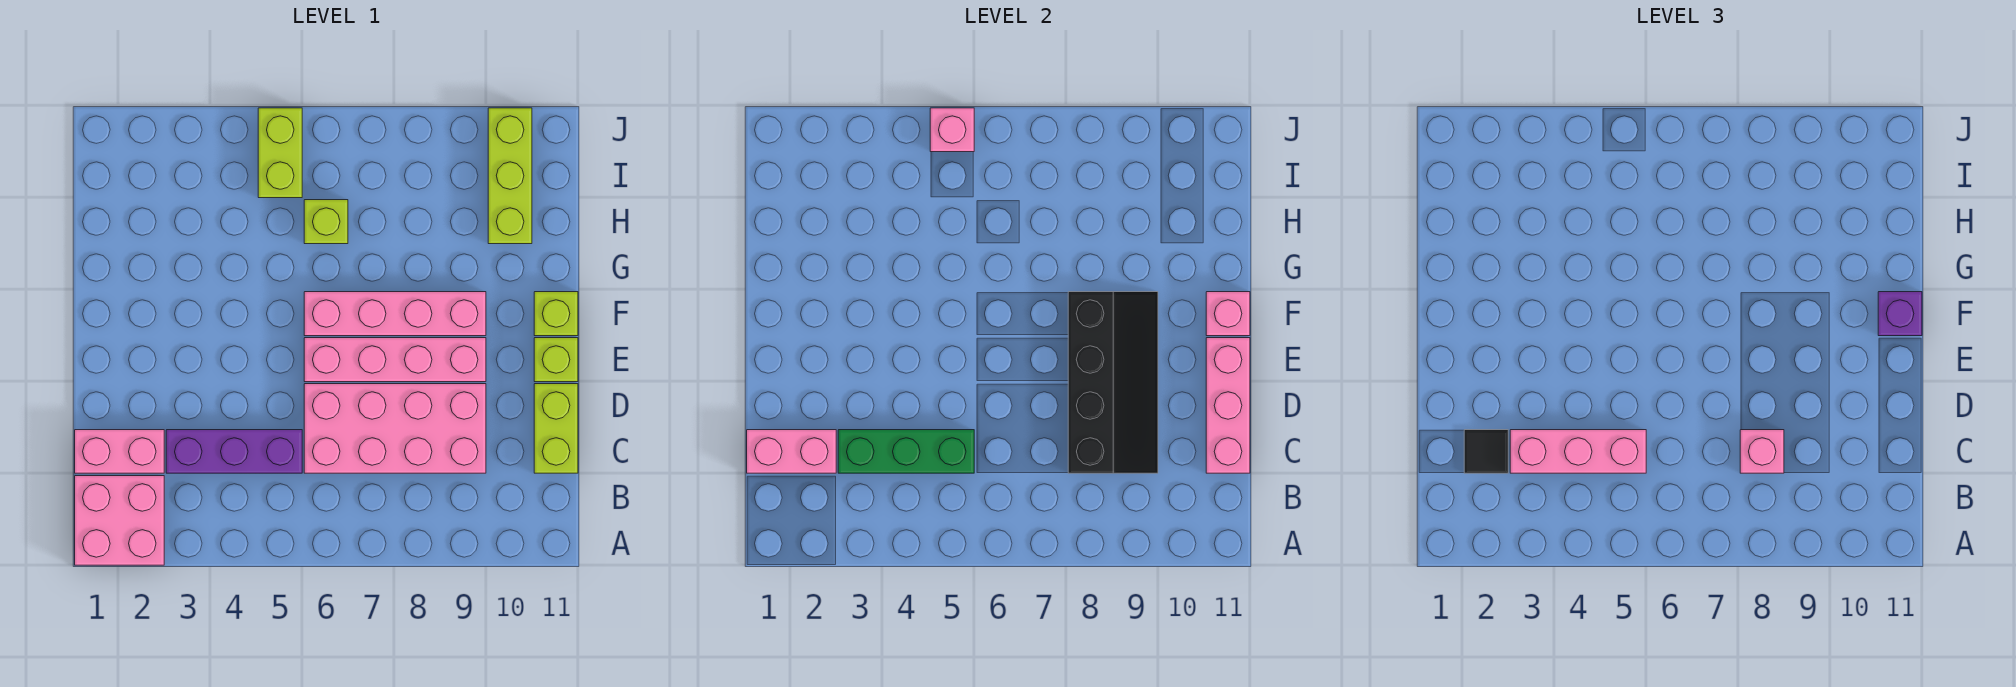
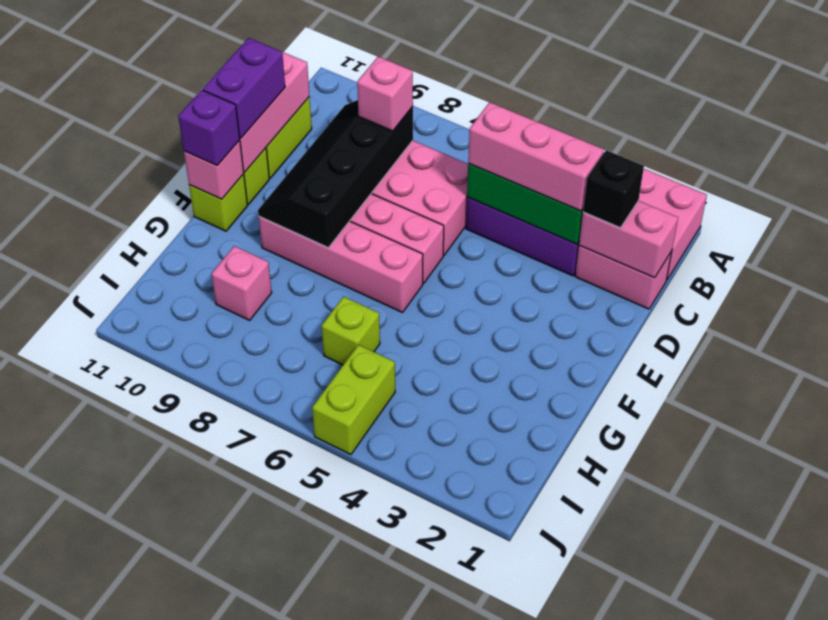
black tile C2 level 3 -> black brick C2 level 3
none -> purple brick D11:E11 level 3
lime brick H10:J10 level 1 -> none
pink brick J5 level 2 -> pink brick H9 level 1

